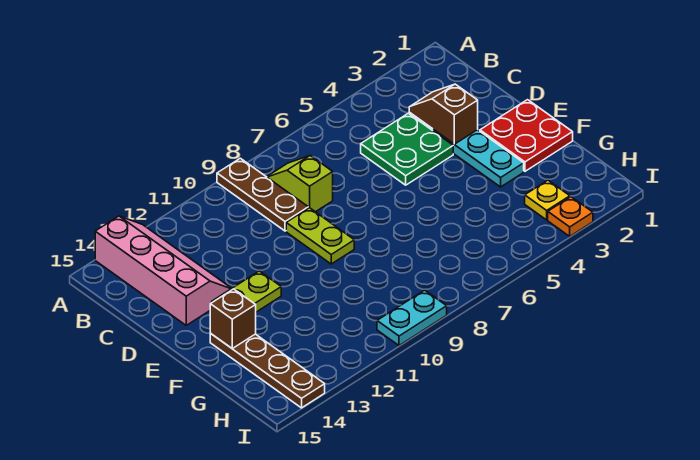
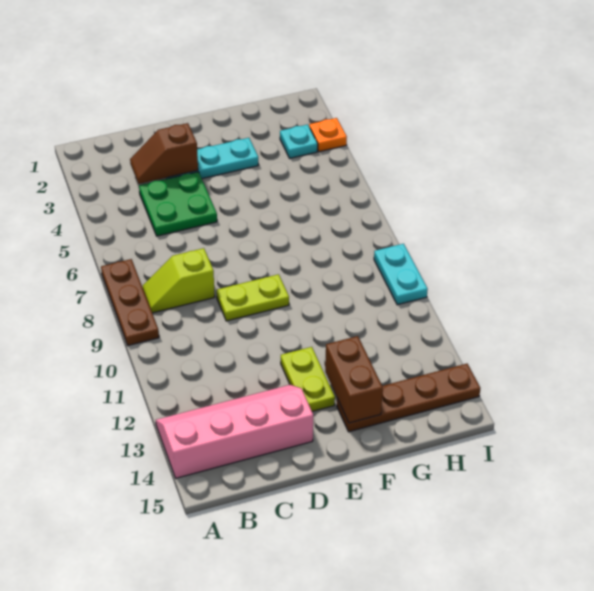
brown plate A9:C9 level 1 -> brown plate A7:A9 level 1
red plate E1:F2 level 1 -> none
brown brick F14 level 2 -> brown brick F13:F14 level 2
yellow plate H3 level 1 -> cyan plate H3 level 1

